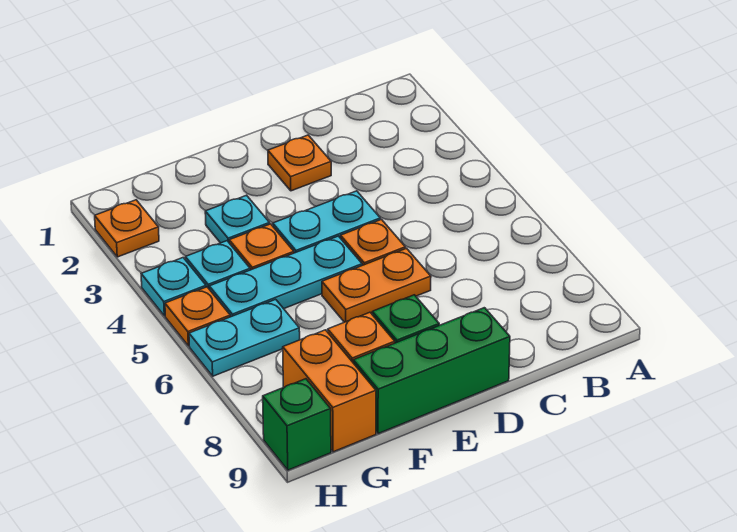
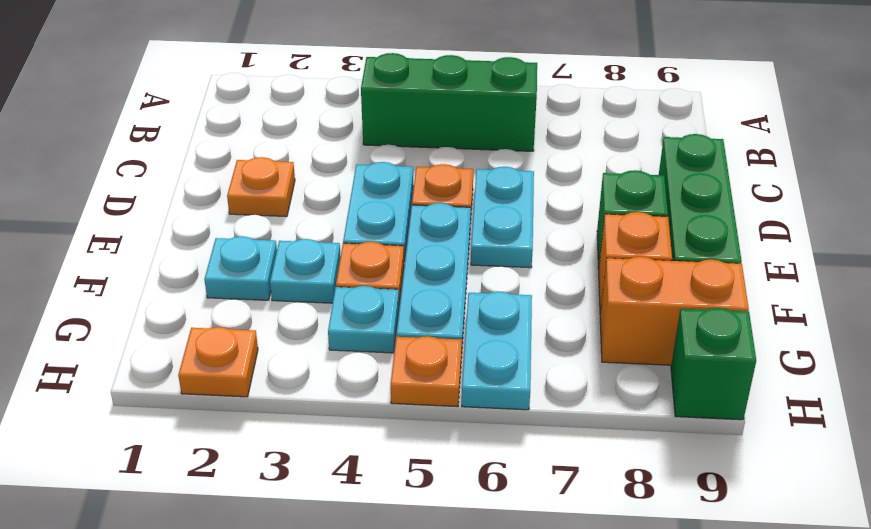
none -> green brick B4:B6 level 1
orange plate D6:E6 level 1 -> cyan plate D6:E6 level 1
cyan plate H4 level 1 -> cyan plate F2 level 1

